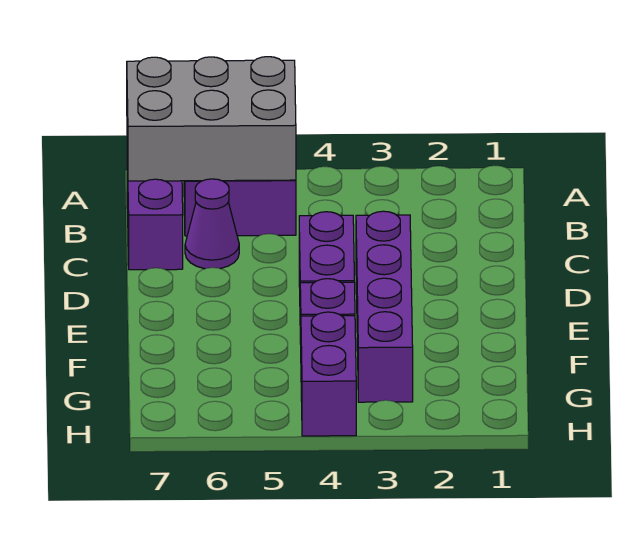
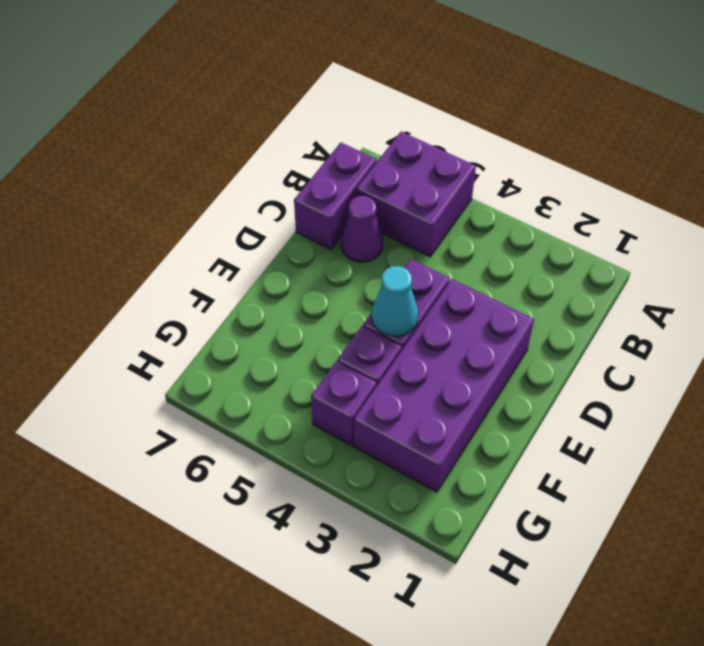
grey brick A5:B7 level 2 -> none
purple brick D3:G3 level 1 -> purple brick D2:G3 level 1
none -> cyan cone E4 level 2
purple brick G4:H4 level 1 -> purple brick G4 level 1

